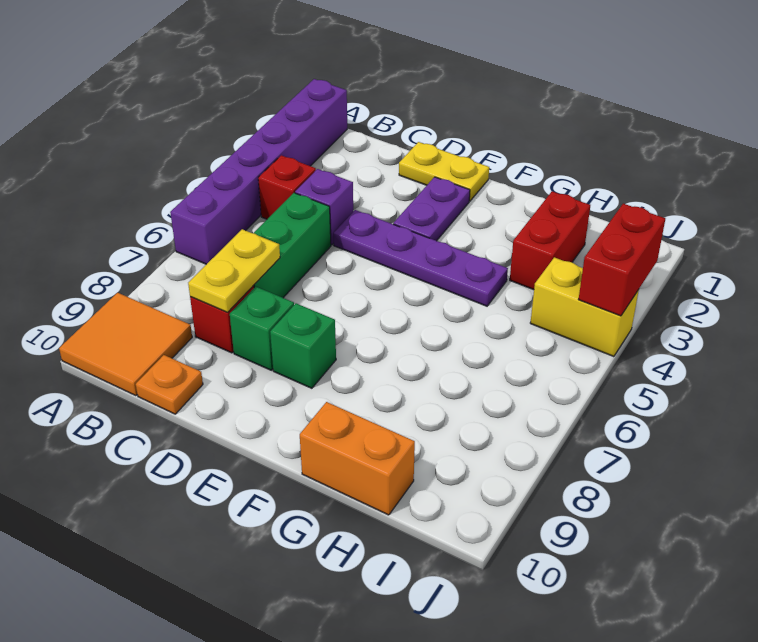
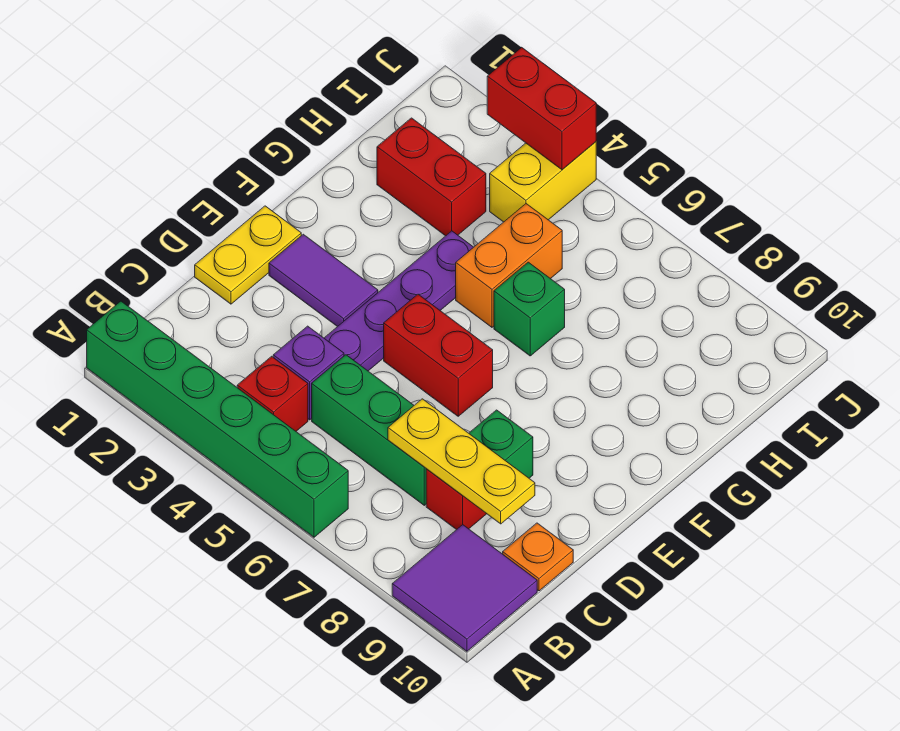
purple brick A1:A6 level 1 -> green brick A1:A6 level 1
orange tile A9:B10 level 1 -> purple tile A9:B10 level 1
yellow plate C7:C8 level 2 -> yellow plate C7:C9 level 2
purple plate E2:E3 level 1 -> purple tile E2:E3 level 1
none -> red brick E5:E6 level 1
green brick E8 level 1 -> green brick G6 level 1
orange brick G10:H10 level 1 -> orange brick G5:H5 level 1

